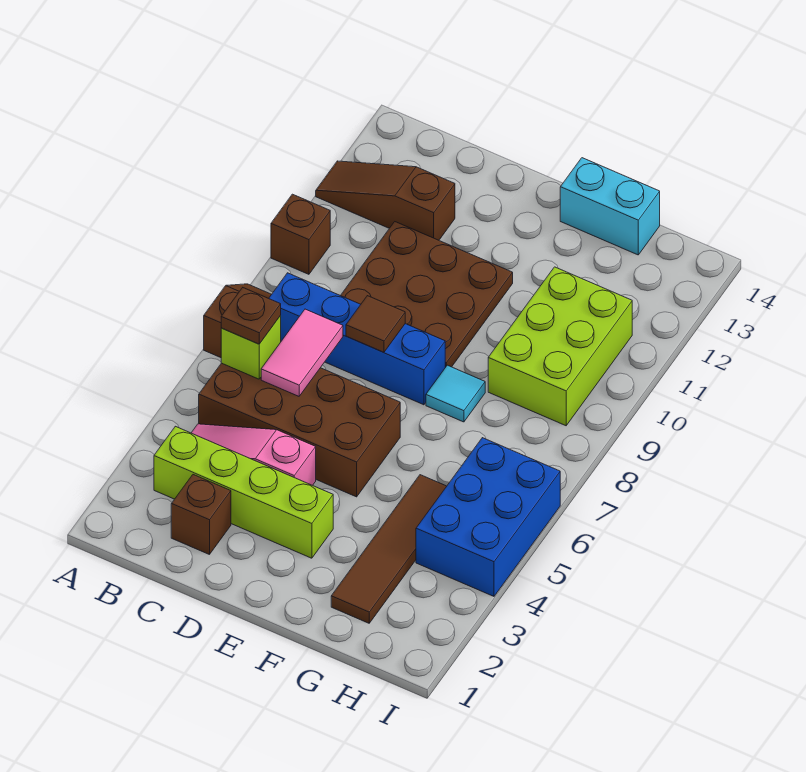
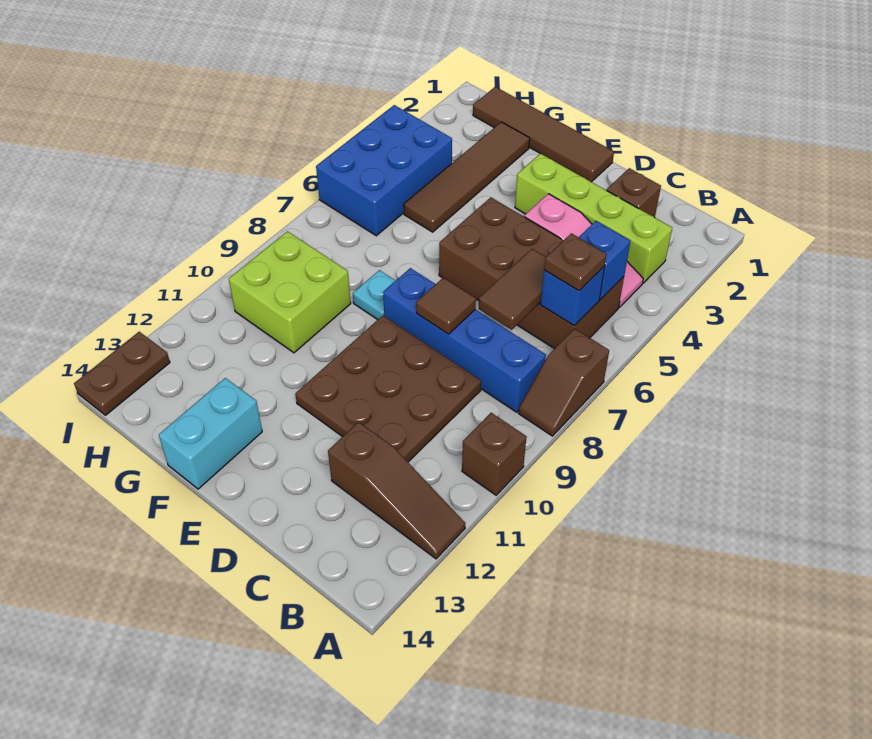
none -> blue brick B5 level 2
lime brick B6 level 2 -> blue brick B6 level 2
pink tile C6:C7 level 2 -> brown tile C6:C7 level 2
none -> brown tile E1:H1 level 1
cyan tile F8 level 1 -> cyan plate F8 level 1
cyan brick F14:G14 level 1 -> cyan brick F13:F14 level 1
lime brick G9:H11 level 1 -> lime brick G9:H10 level 1
none -> brown plate I13:I14 level 1

